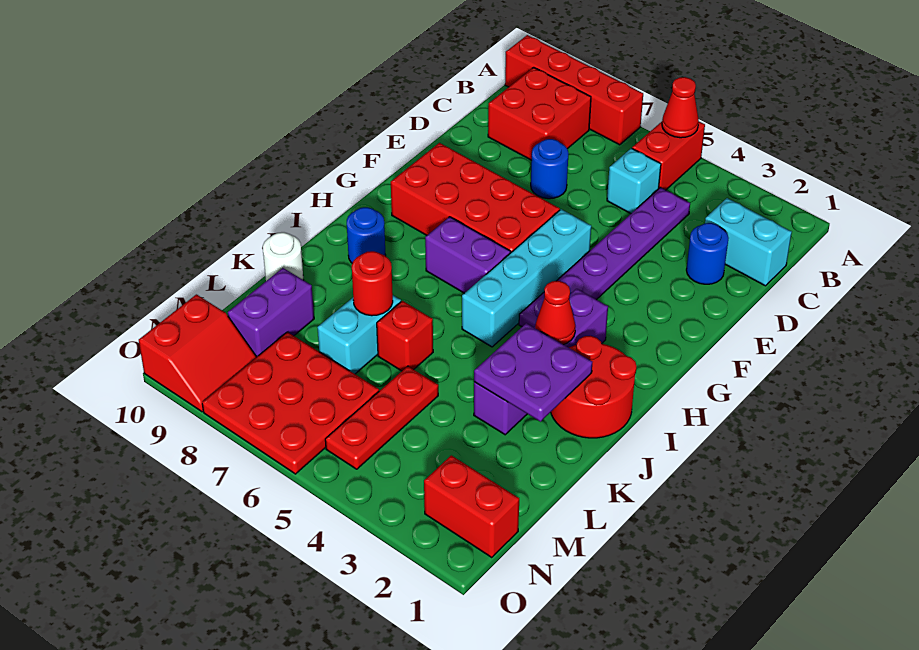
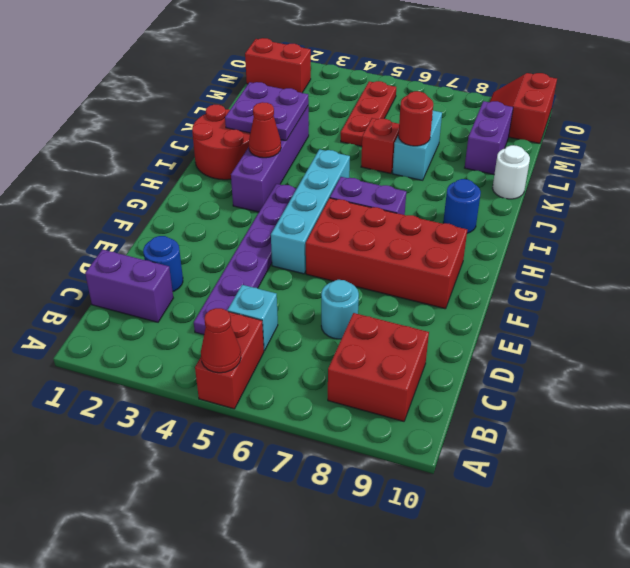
red brick A7:A10 level 1 -> none
cyan brick C1:C2 level 1 -> purple brick C1:C2 level 1
blue round brick D7 level 1 -> cyan round brick D7 level 1
red plate M6:O8 level 1 -> none

